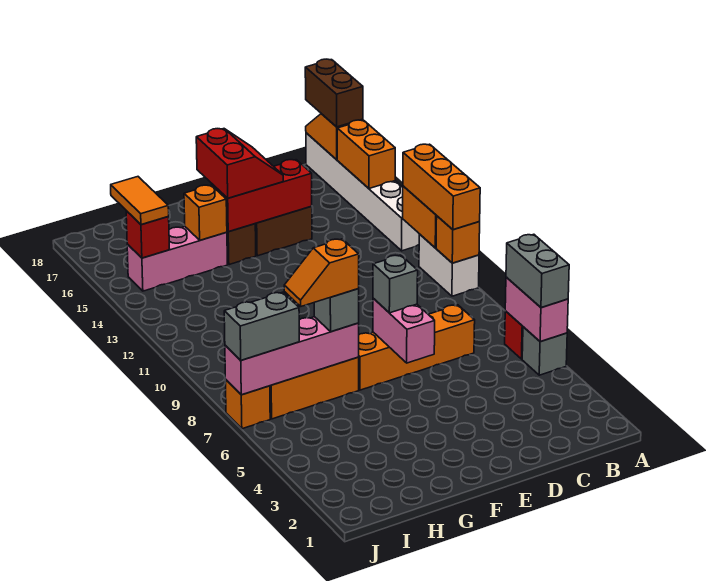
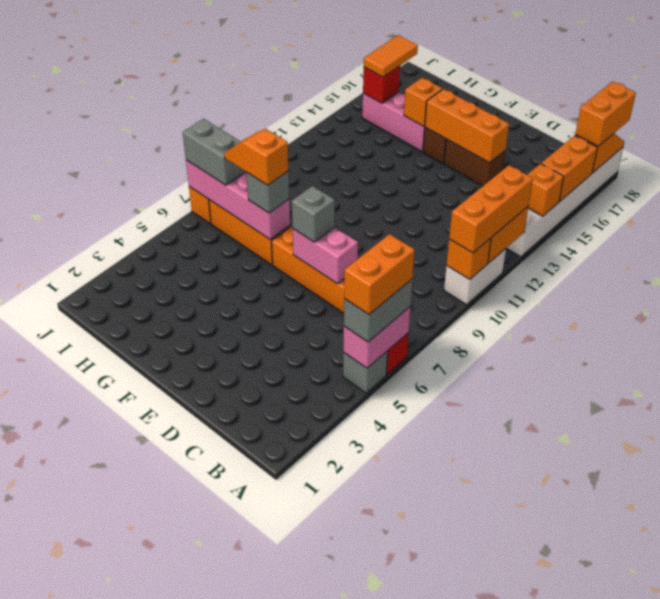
none -> orange brick A5:A6 level 4
none -> orange brick A14 level 2
brown brick A17:A18 level 3 -> orange brick A17:A18 level 3
red brick D15:F15 level 2 -> orange brick D15:F15 level 2
pink brick E6:E7 level 2 -> pink brick D7:E7 level 2
red slope E15:F16 level 3 top F -> none

